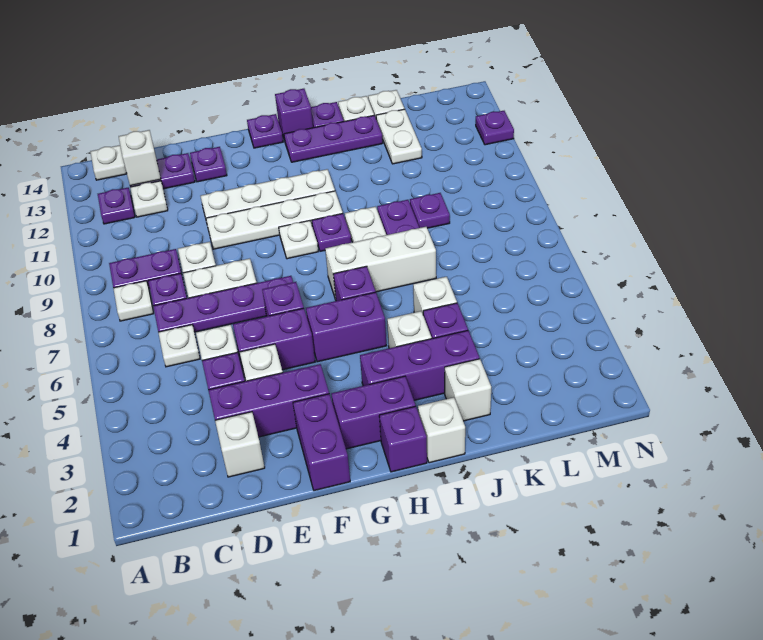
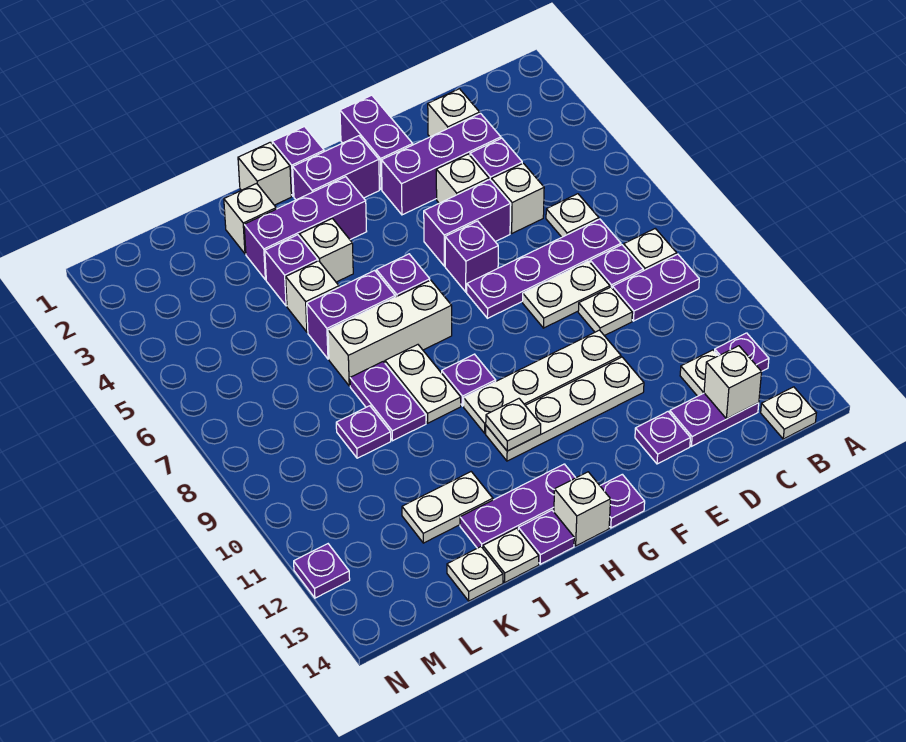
purple brick G5:H5 level 1 -> purple brick I6:J6 level 1
white plate G9 level 1 -> white plate H11 level 2
purple brick H14 level 1 -> white brick H14 level 1
white plate K12:K13 level 1 -> white plate J12:K12 level 1

